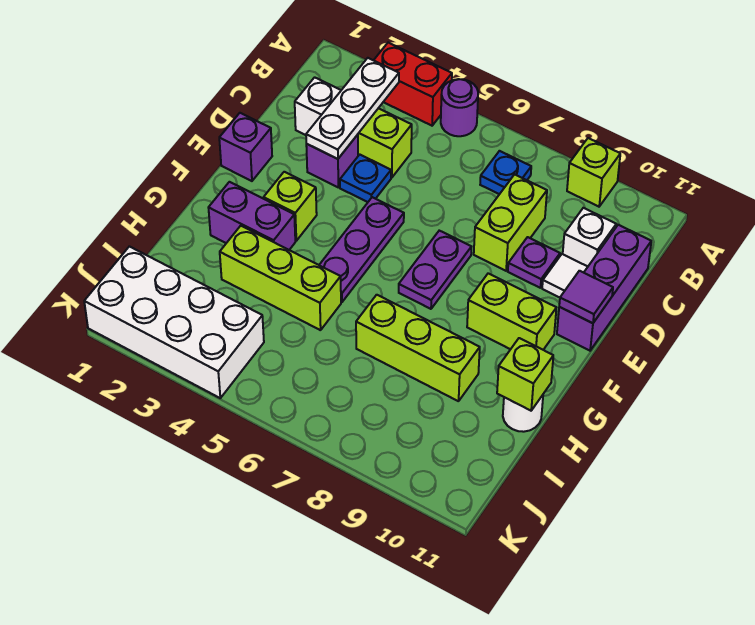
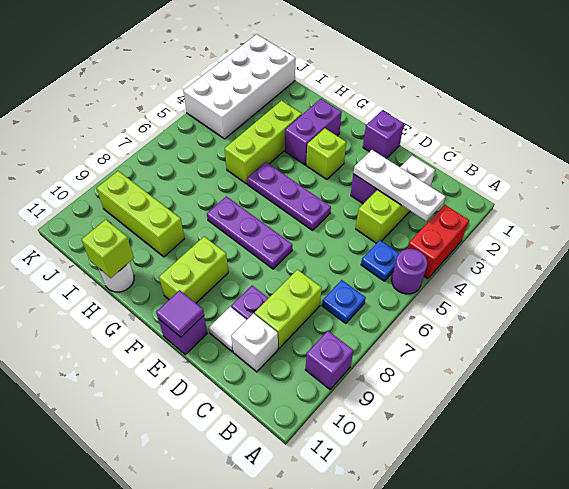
lime brick A9 level 1 -> purple brick A9 level 1
lime brick C8:D8 level 1 -> lime brick C8:C9 level 1
purple brick C11:E11 level 1 -> purple brick E11 level 1
blue plate D4 level 1 -> blue plate B5 level 1
purple plate E7:F7 level 1 -> purple plate E7:G7 level 1
lime brick H7:H9 level 1 -> lime brick H9:J9 level 1

